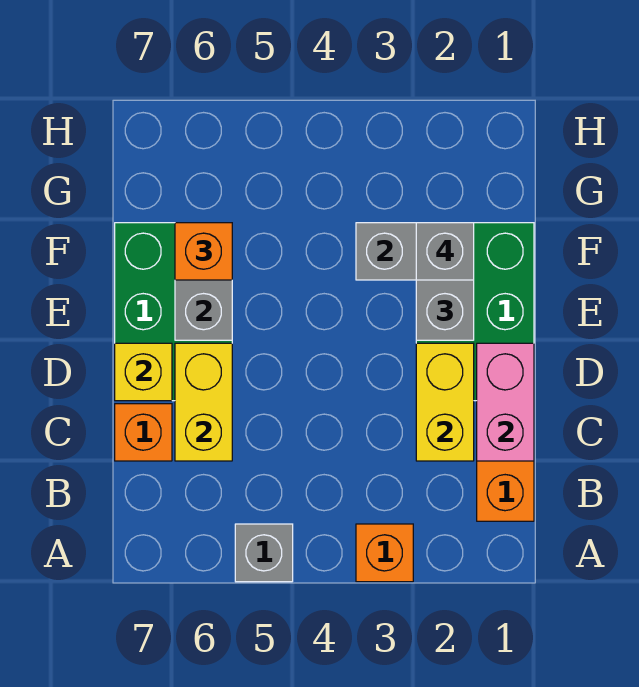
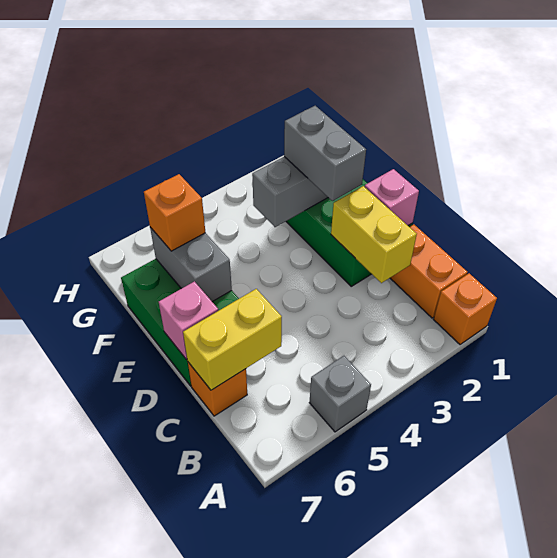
orange brick A3 level 1 -> orange brick A1 level 1
pink brick C1:D1 level 2 -> pink brick D1 level 2
yellow brick C6:D6 level 2 -> yellow brick C6:C7 level 2
yellow brick D7 level 2 -> pink brick D7 level 2
grey brick F2 level 4 -> none

